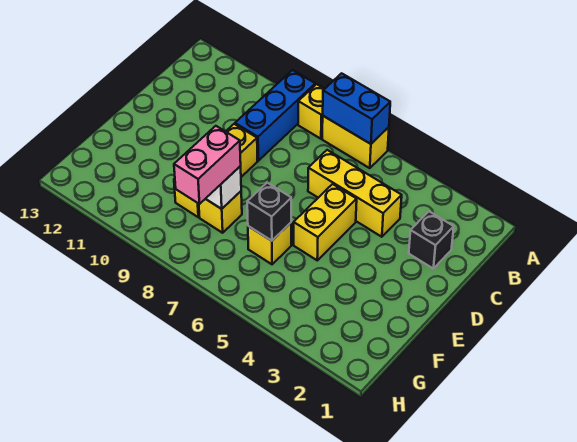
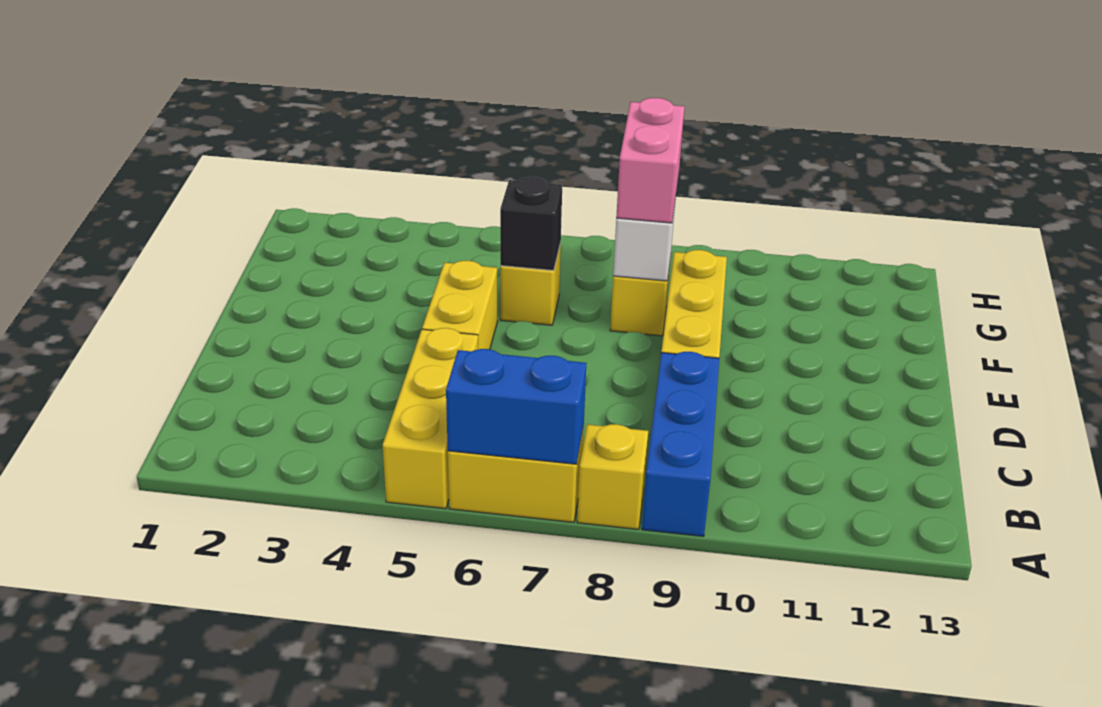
black brick C2 level 1 -> none
yellow brick C4:C6 level 1 -> yellow brick A5:C5 level 1

